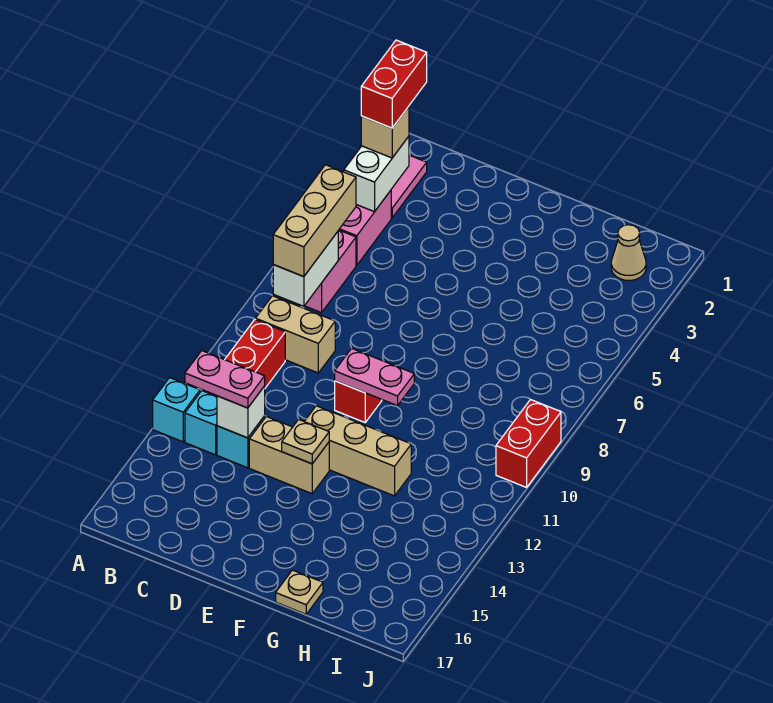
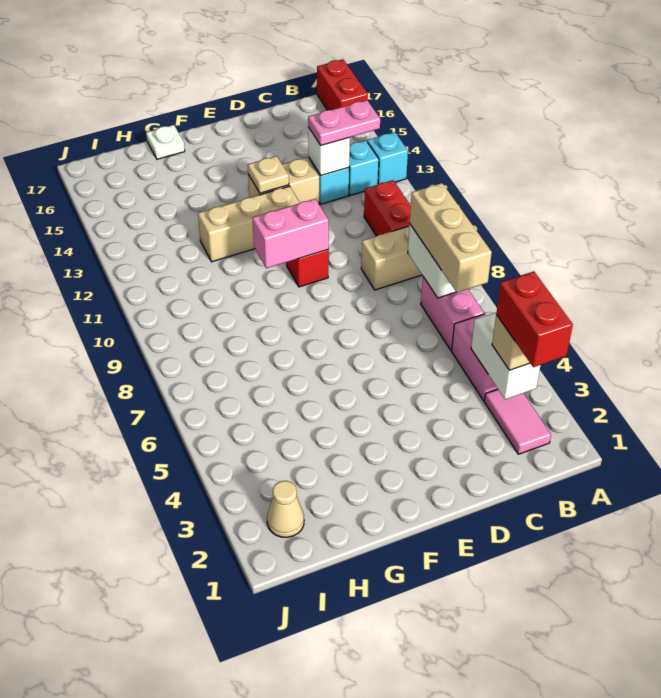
pink plate E10:F10 level 2 -> pink brick E10:F10 level 2
tan plate G17 level 1 -> white plate G17 level 1
red brick J9:J10 level 1 -> red brick A16:A17 level 1

